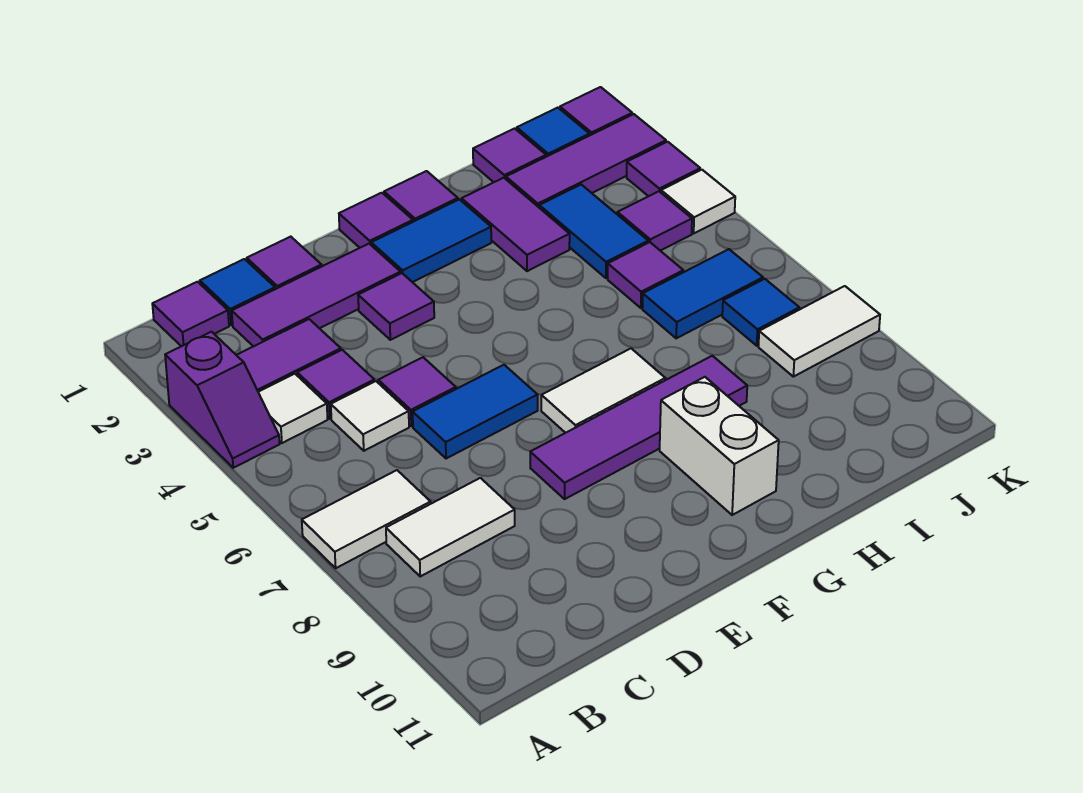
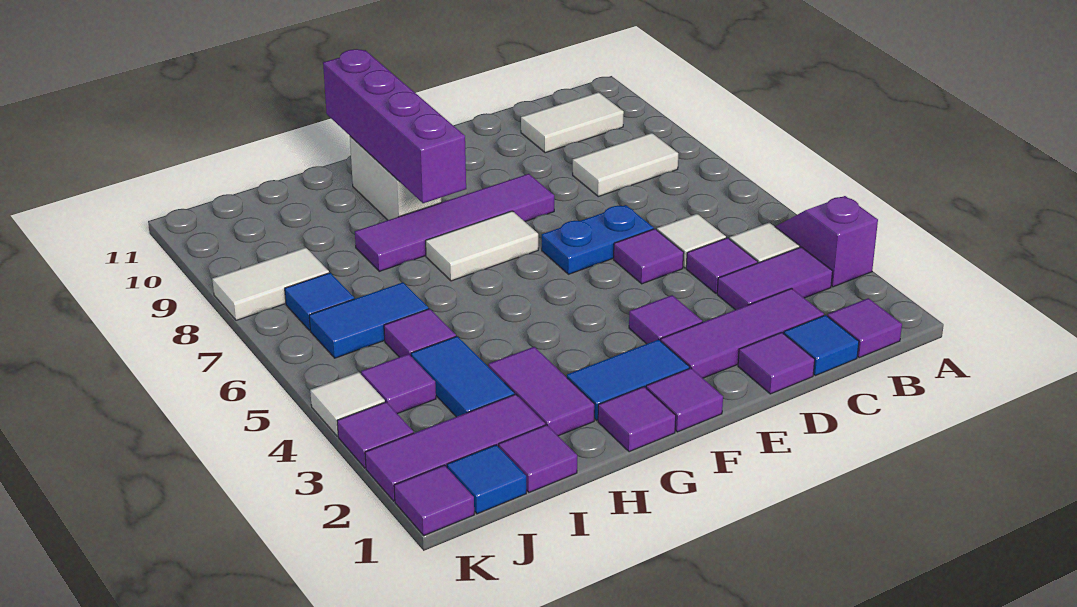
white tile A7:B7 level 1 -> white tile B10:C10 level 1
blue tile D6:E6 level 1 -> blue plate D6:E6 level 1
none -> purple brick G8:G11 level 2

